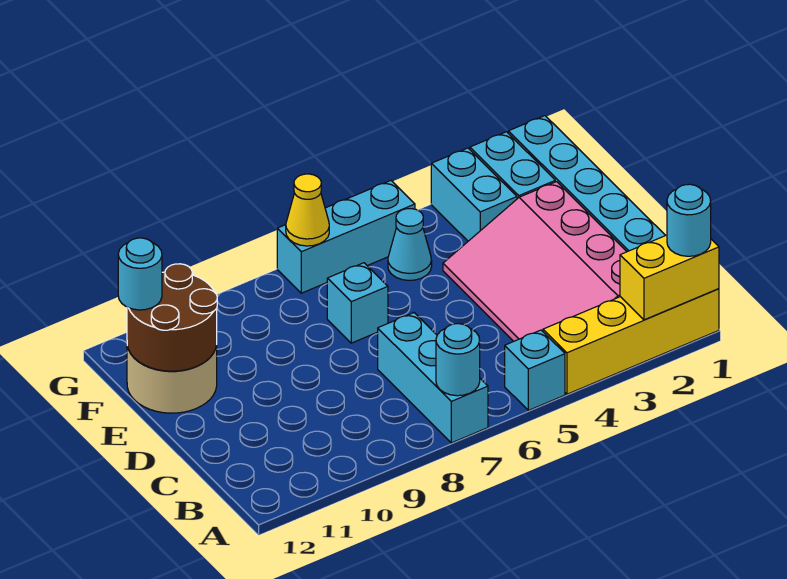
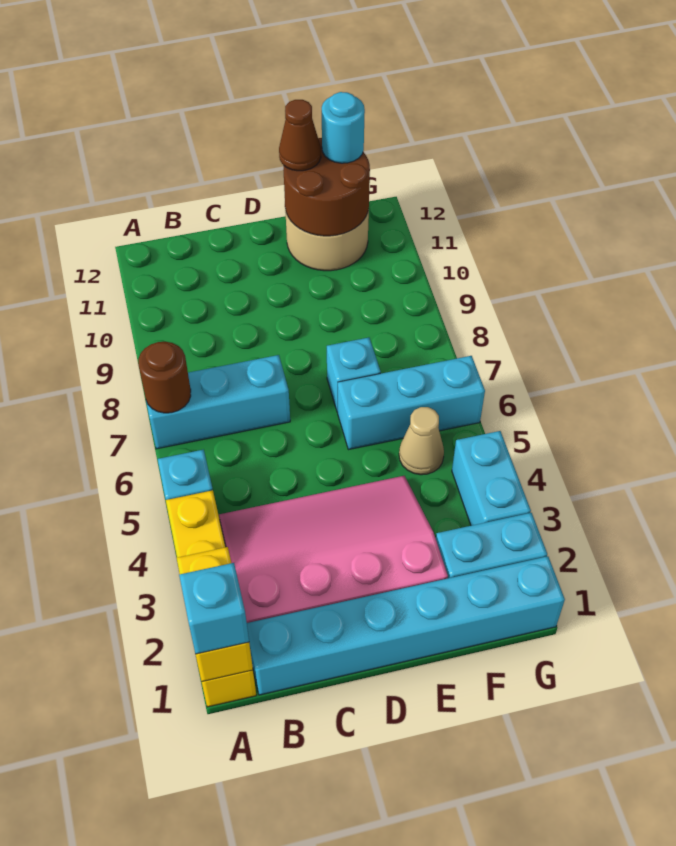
cyan round brick A1 level 3 -> cyan brick A1 level 3
cyan round brick A7 level 2 -> brown round brick A7 level 2
none -> brown cone E12 level 3
cyan brick F3:G3 level 1 -> cyan brick G3:G4 level 1
cyan cone F5 level 1 -> tan cone F5 level 1
cyan brick G5:G7 level 1 -> cyan brick E6:G6 level 1
yellow cone G7 level 2 -> none

